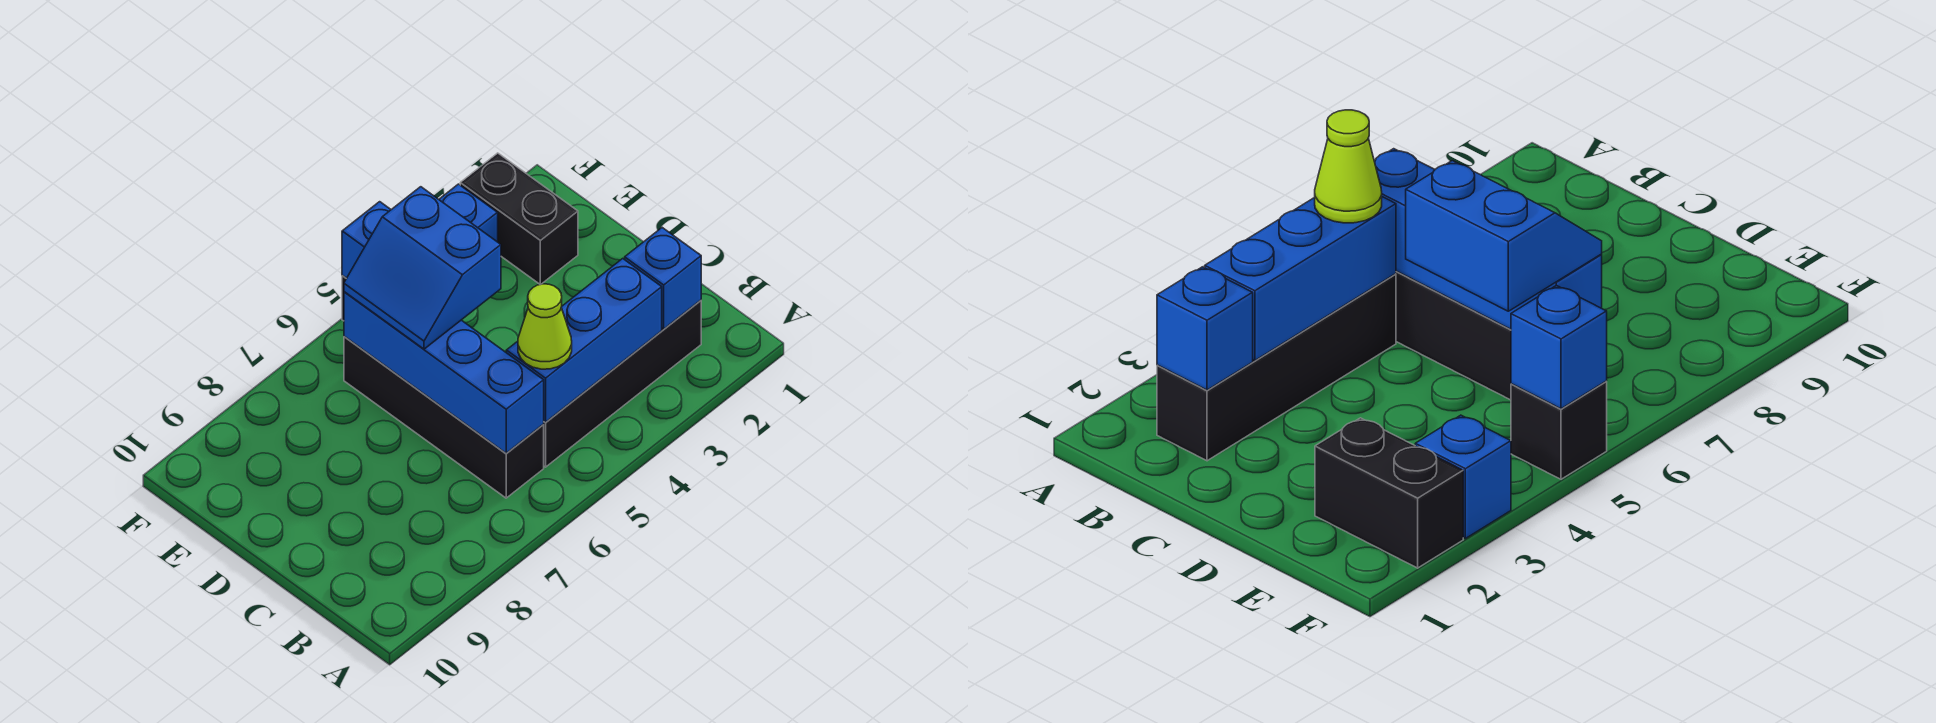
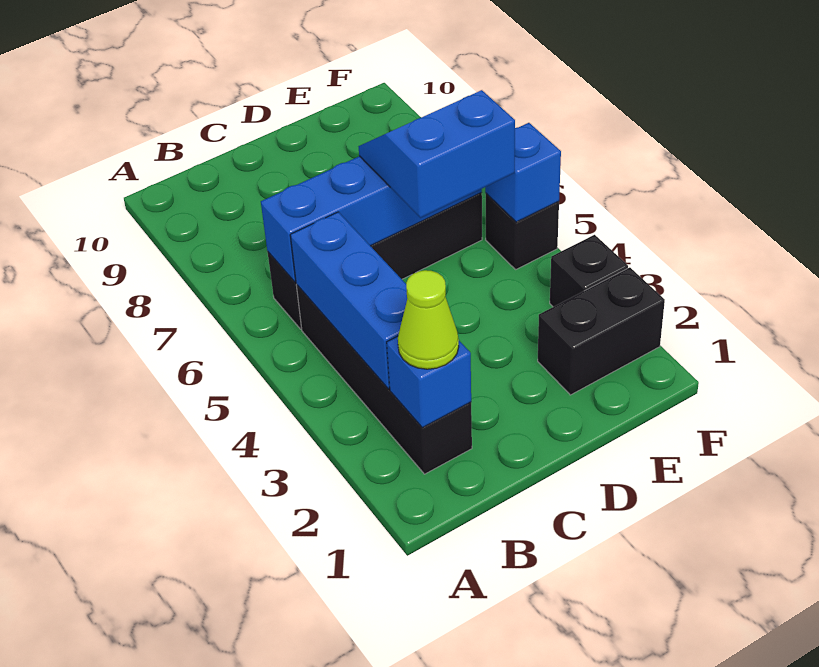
lime cone B5 level 3 -> lime cone B2 level 3
blue brick F3 level 1 -> black brick F3 level 1

